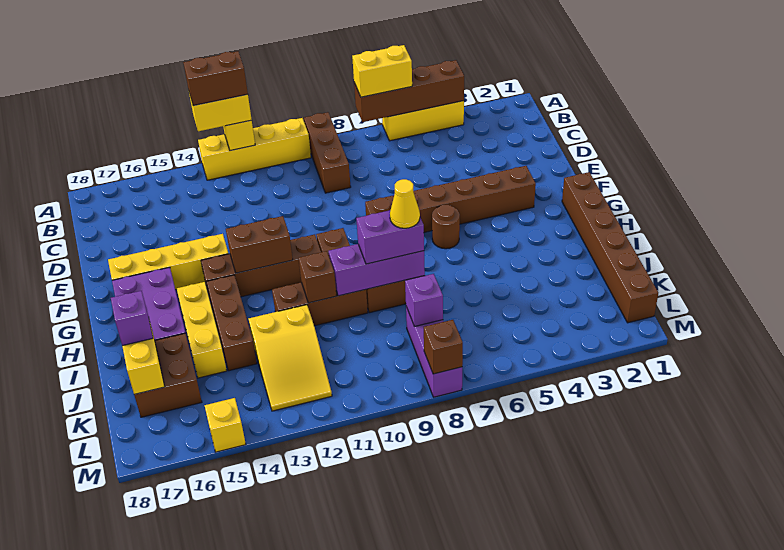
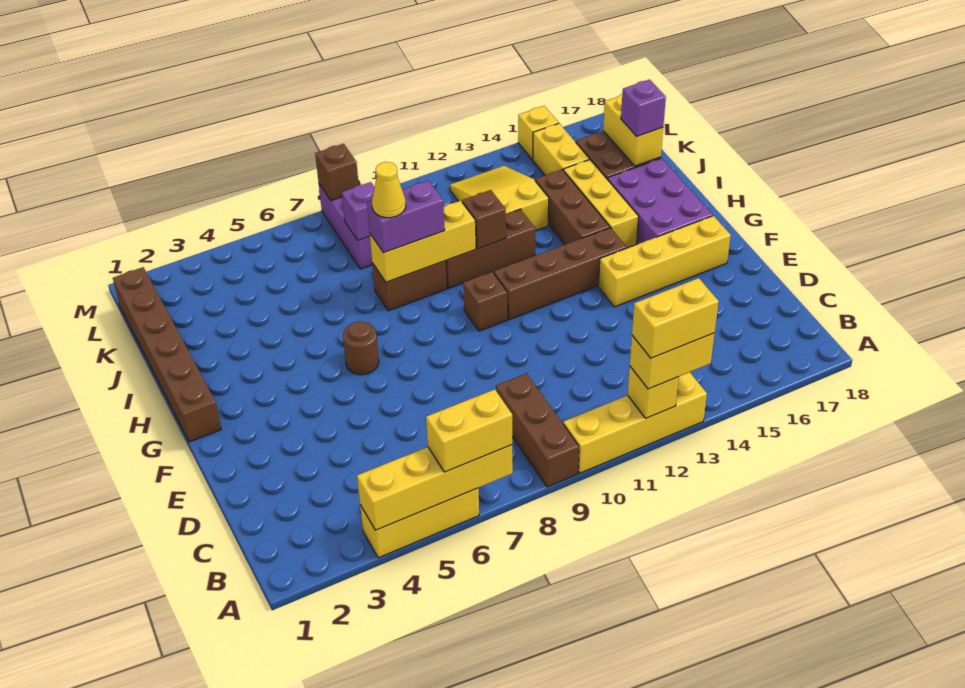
brown brick A4:A7 level 2 -> yellow brick A4:A7 level 2
brown brick A12:A13 level 4 -> yellow brick A12:A13 level 4
brown brick F3:F8 level 1 -> none
brown brick G12:G13 level 2 -> none
purple brick I8:I10 level 2 -> yellow brick I8:I10 level 2
none -> yellow brick K15:L15 level 1

